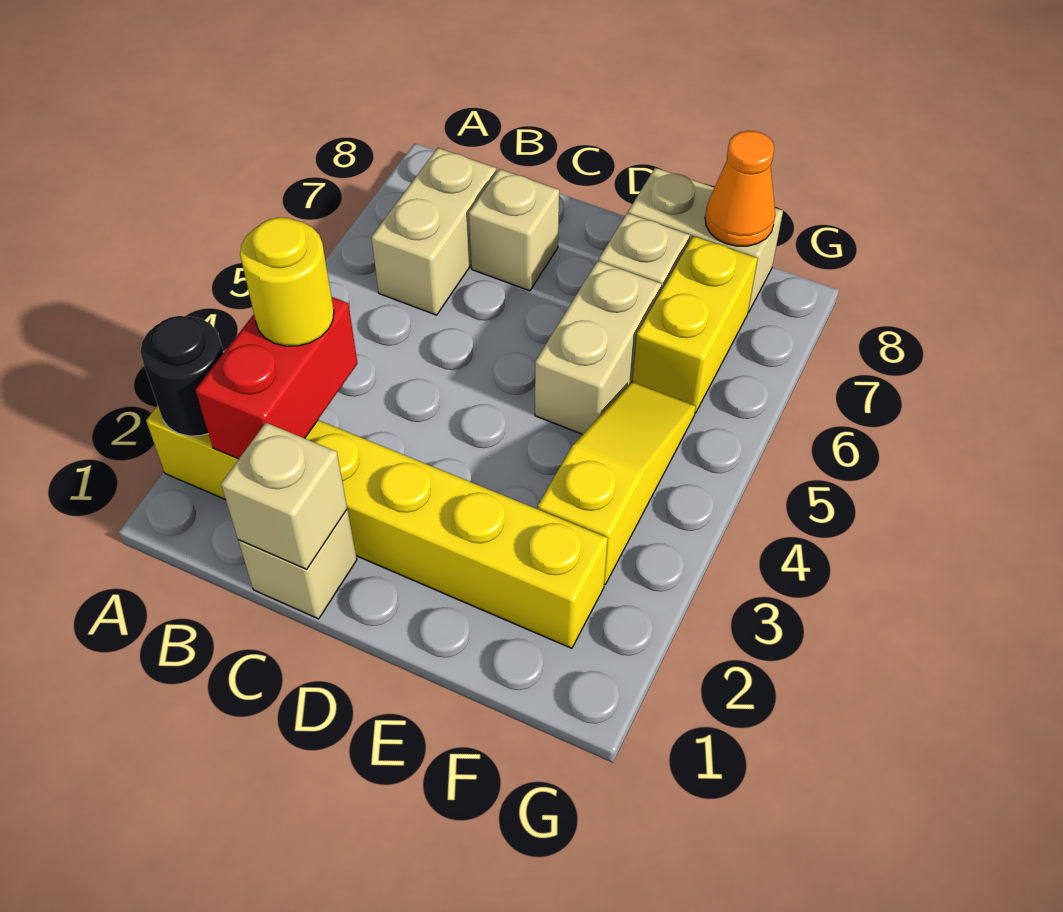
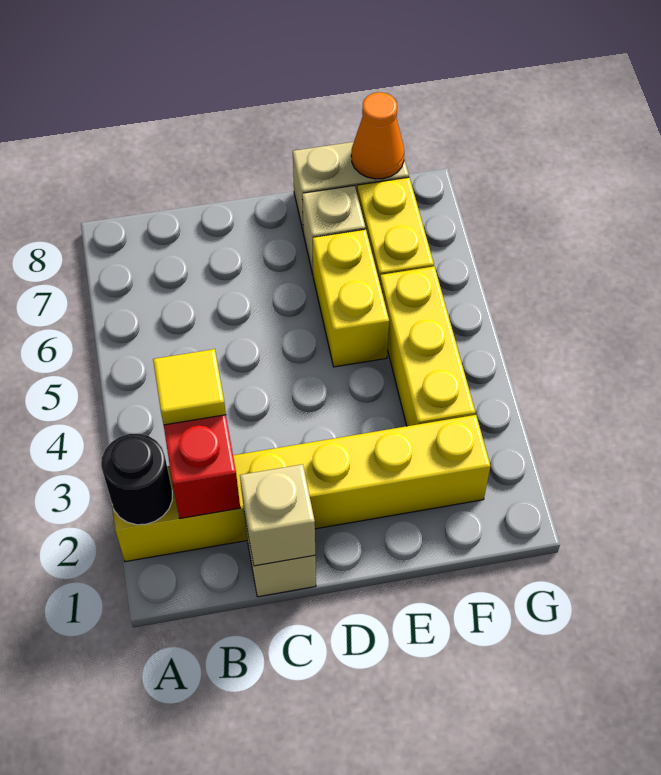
yellow round brick B3 level 3 -> yellow tile B3 level 3
tan brick B6:B7 level 1 -> none
tan brick C7 level 1 -> none
tan brick E5:E6 level 1 -> yellow brick E5:E6 level 1
yellow slope F3:F5 level 1 top 3 -> yellow brick F3:F5 level 1

